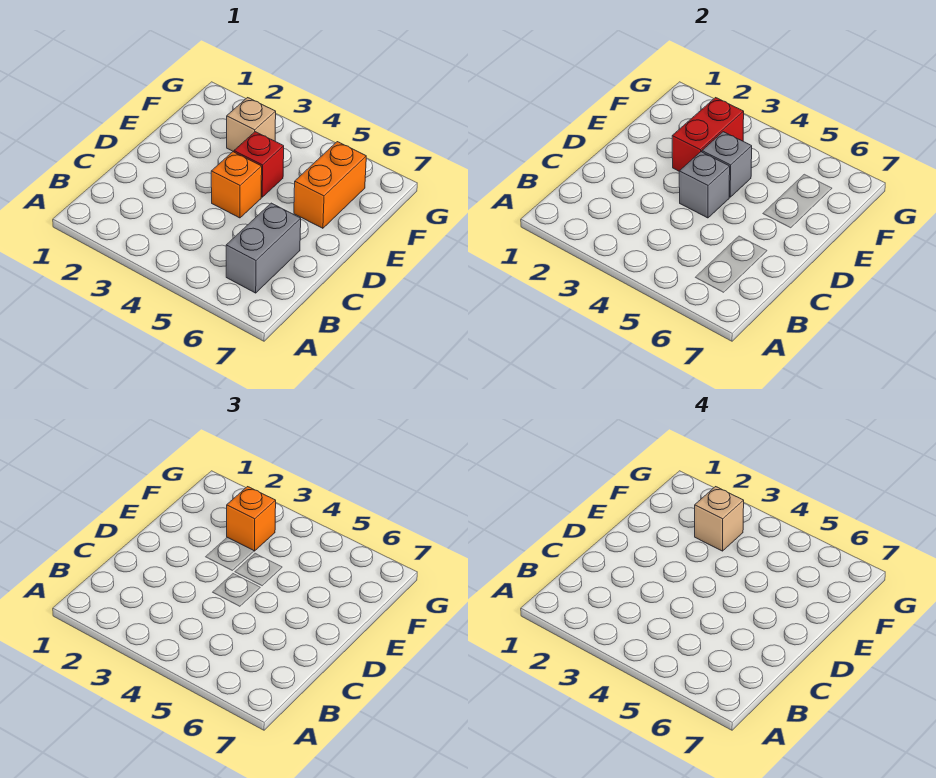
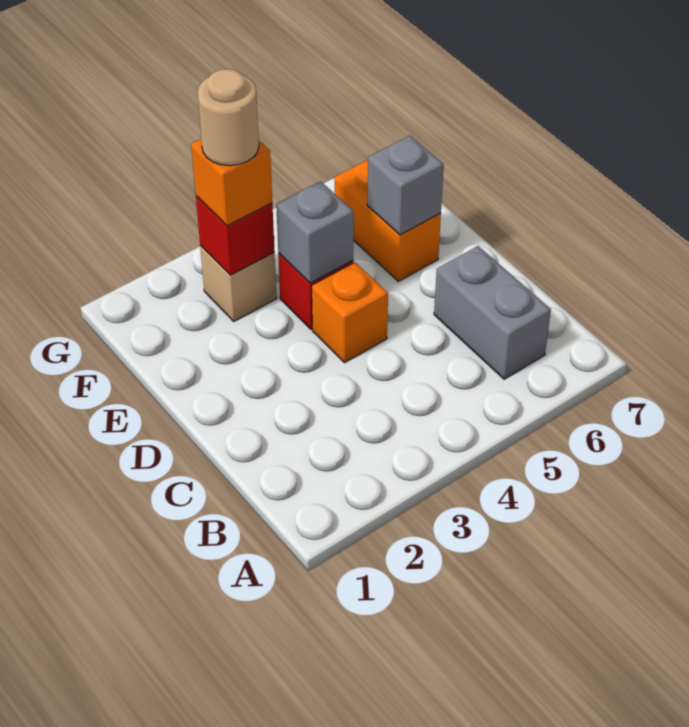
grey brick D4 level 2 -> grey brick E6 level 2
red brick E3:F3 level 2 -> red brick F3 level 2
tan brick F3 level 4 -> tan round brick F3 level 4

